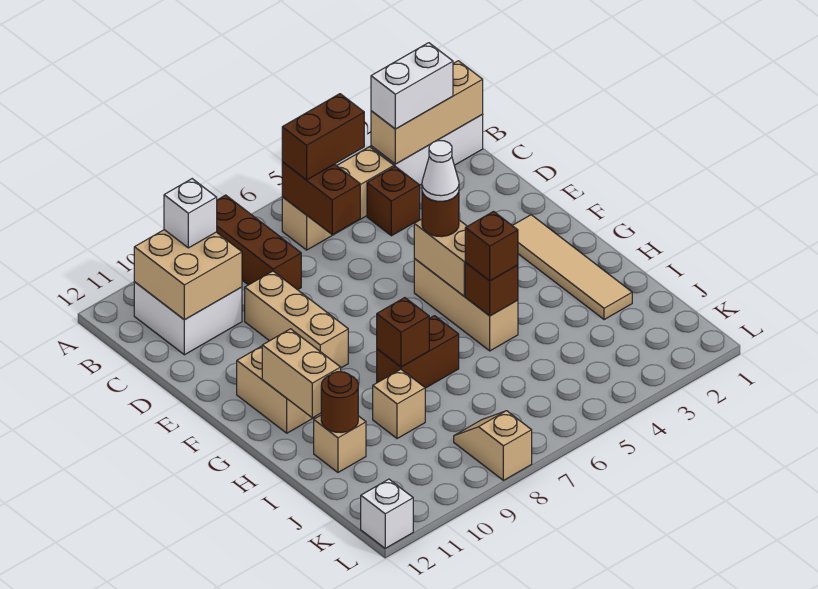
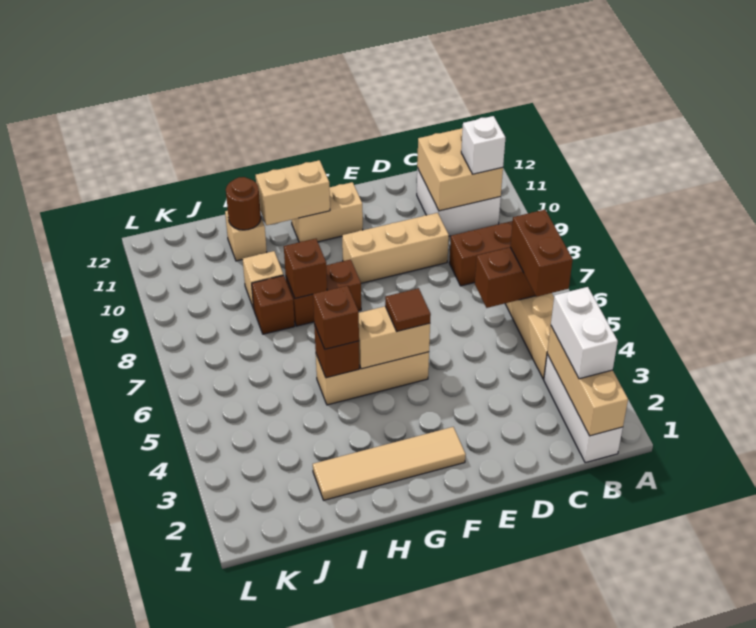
brown brick C4 level 1 -> brown brick I8 level 1
brown round brick F5 level 3 -> brown tile F5 level 3
white cone F5 level 4 -> none
brown brick H7:H8 level 1 -> brown brick G8:H8 level 1
tan slope K8:L8 level 1 top L -> none
white brick L12 level 1 -> none

